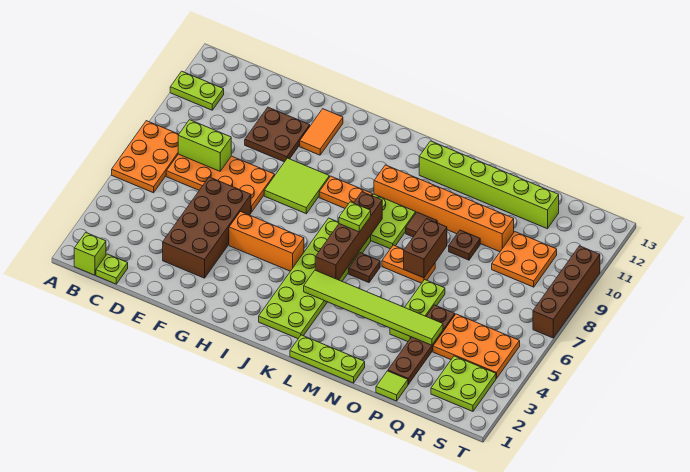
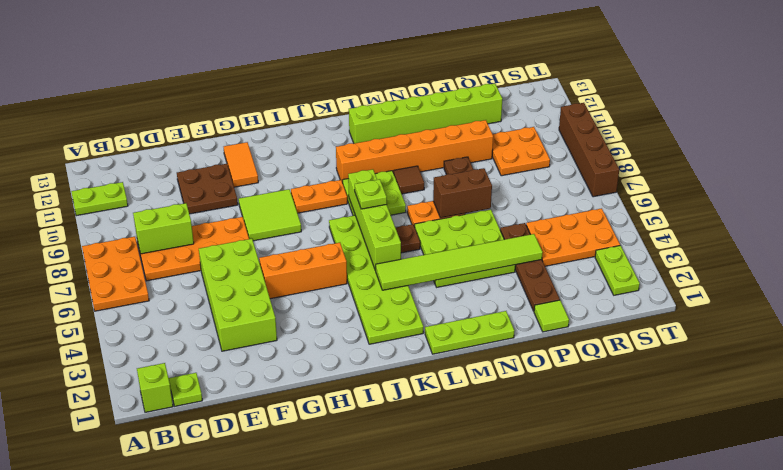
brown brick E3:F6 level 1 -> lime brick E3:F6 level 1
brown brick K5:K8 level 2 -> lime brick K5:K8 level 2
brown brick N7:N8 level 2 -> brown brick N7:O7 level 2
lime plate O4:O6 level 1 -> lime plate M4:O6 level 1
lime plate R2:S3 level 1 -> lime plate S2:S3 level 1

